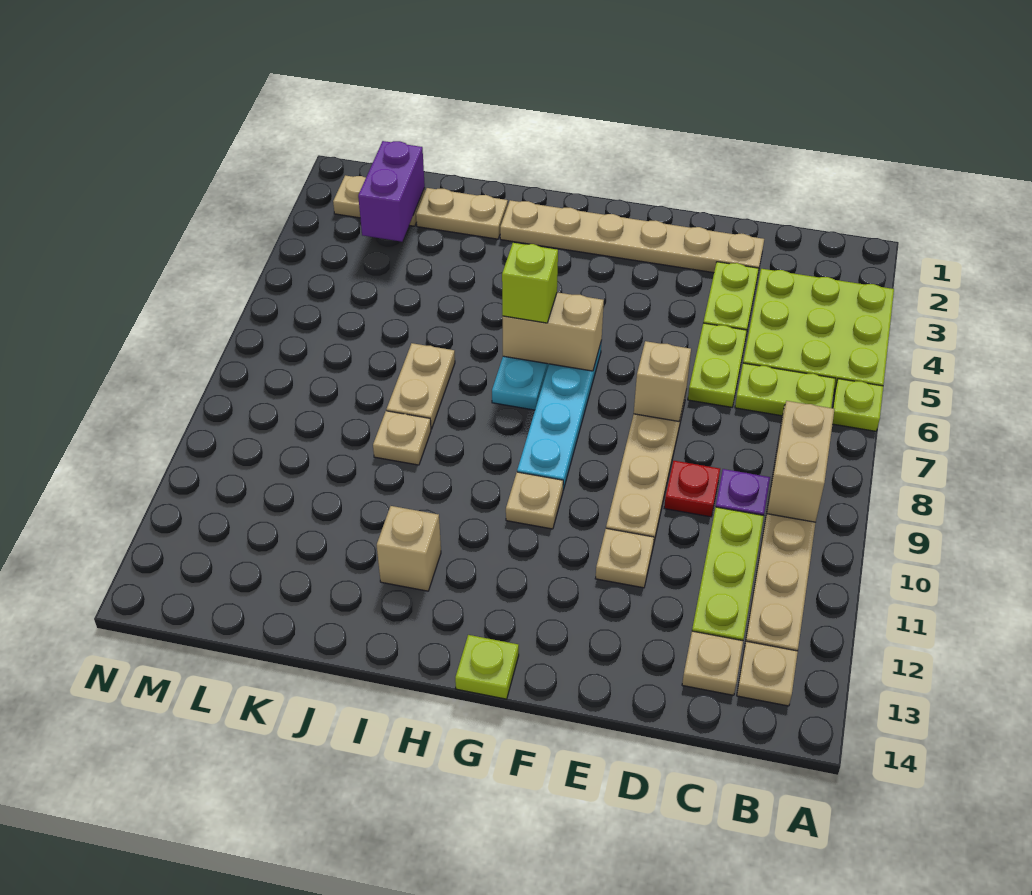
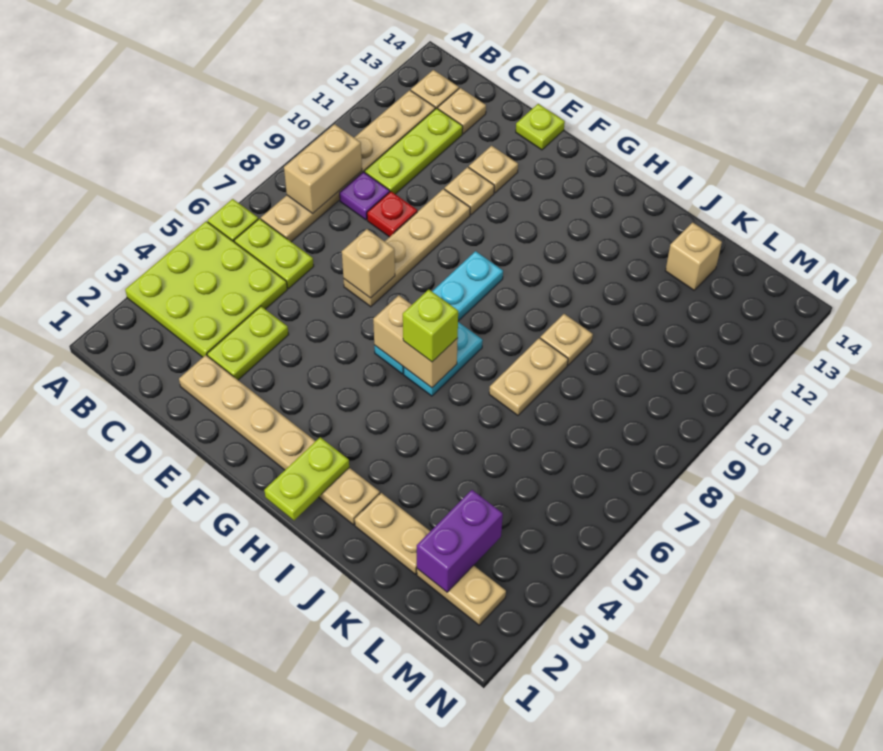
lime plate D5:D6 level 1 -> lime plate H1:H2 level 2
tan plate G10 level 1 -> tan plate E12 level 1
lime plate G14 level 1 -> lime plate E14 level 1
tan brick I12 level 1 -> tan brick K13 level 1

